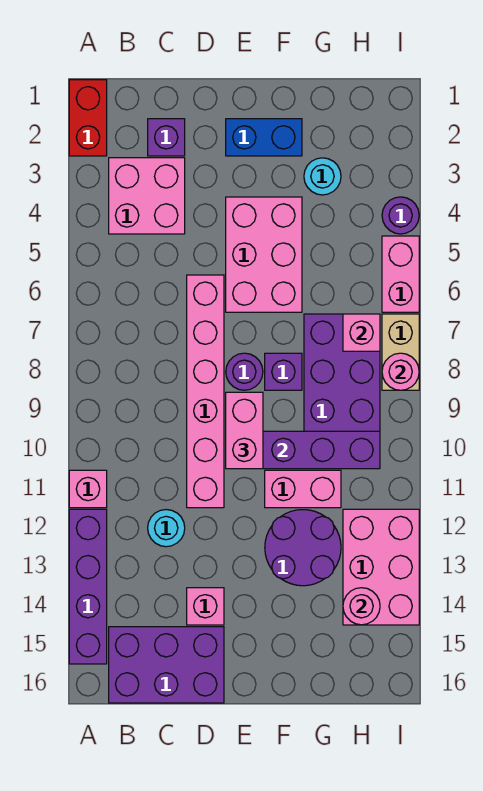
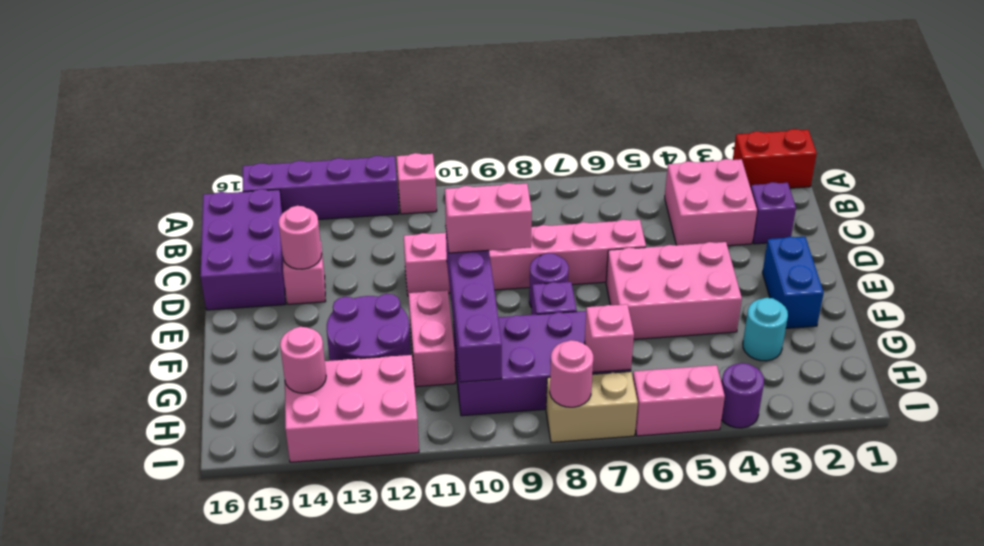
cyan round brick C12 level 1 -> none
none -> pink round brick D14 level 2

